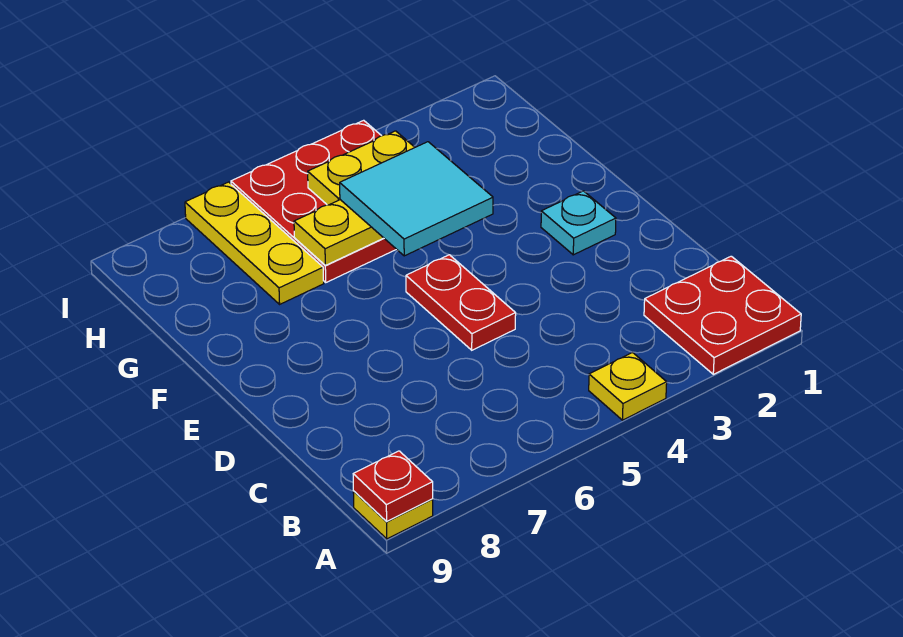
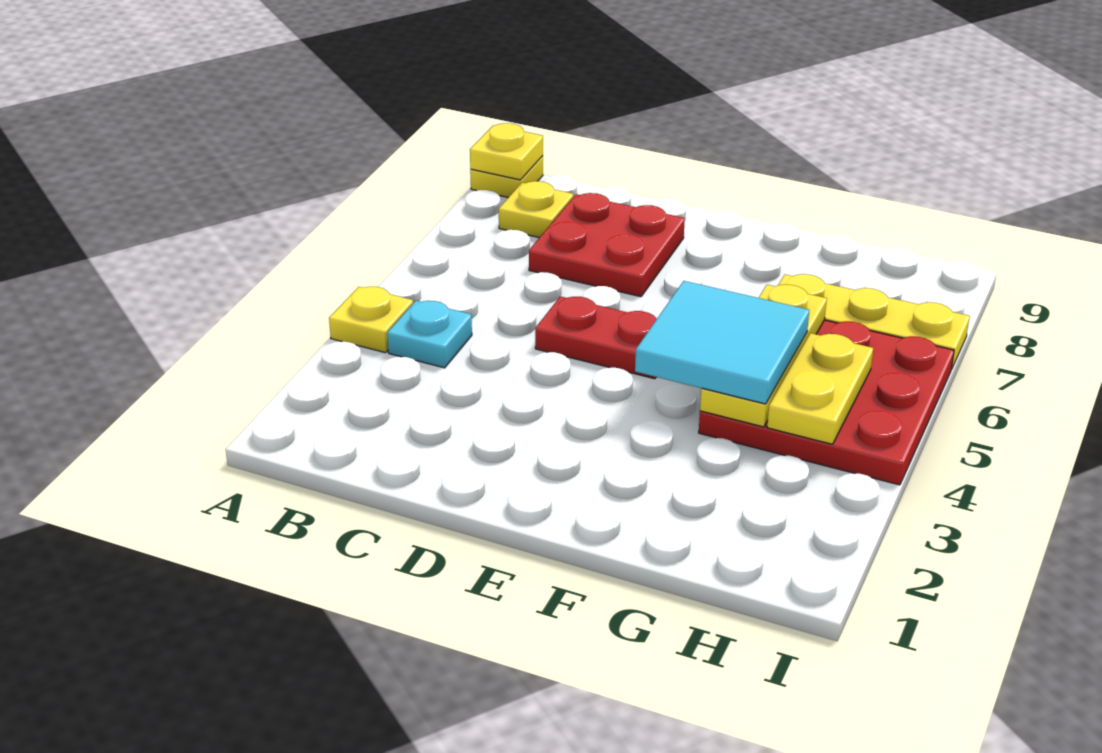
red plate A1:B2 level 1 -> red plate C7:D8 level 1
red plate A9 level 2 -> yellow plate A9 level 2
none -> yellow plate B8 level 1
cyan plate E2 level 1 -> cyan plate B4 level 1

